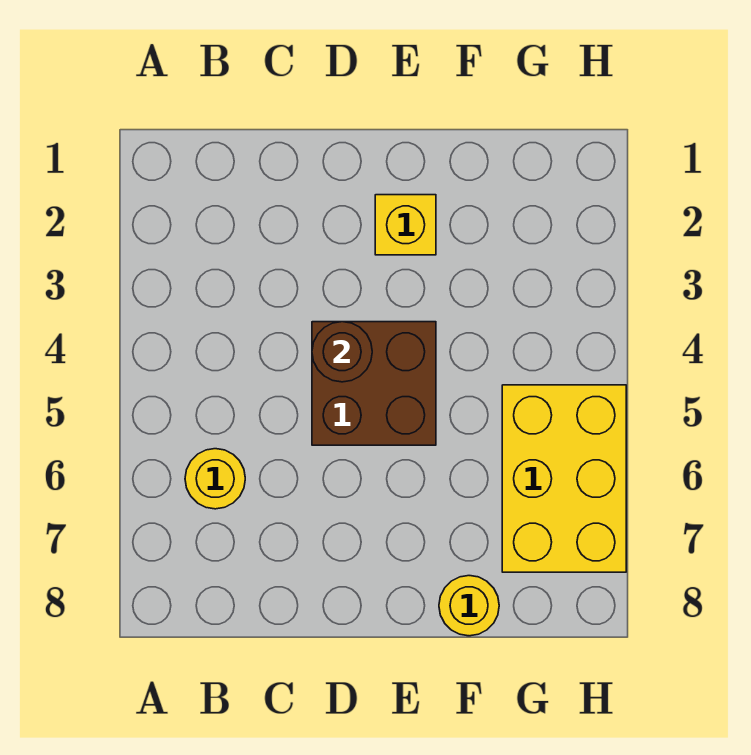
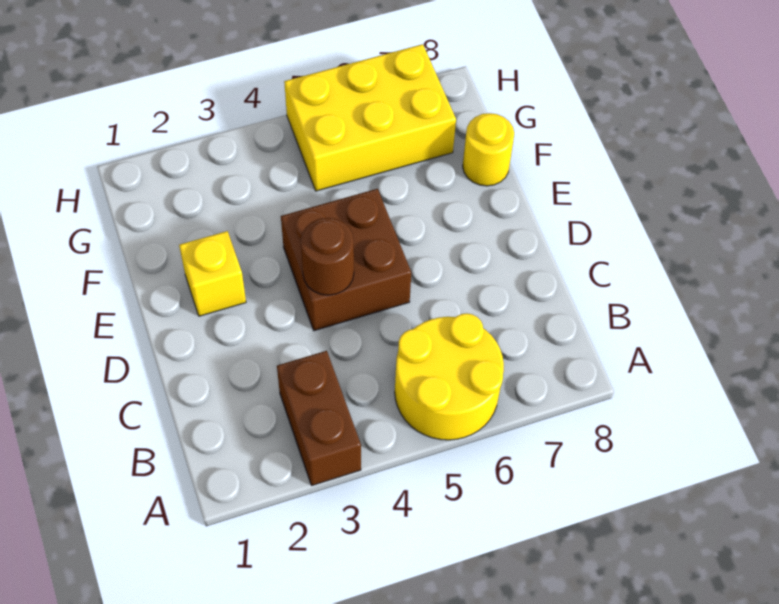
none -> brown brick A3:B3 level 1
yellow round brick B6 level 1 -> yellow round brick A5:B6 level 1

